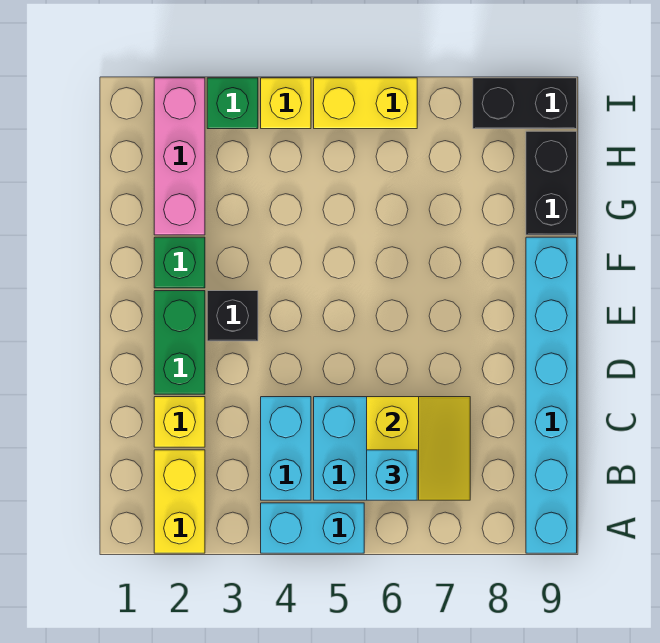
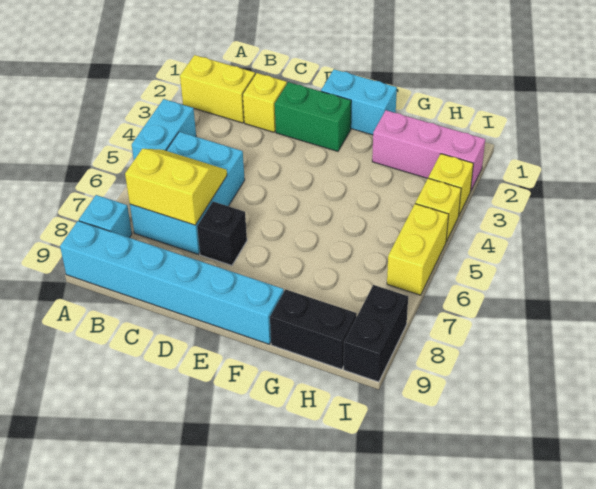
cyan brick B4:C4 level 1 -> cyan brick E1:F1 level 1
yellow slope B6:C7 level 2 top 6 -> yellow slope B6:C7 level 2 top 7
cyan brick B6 level 3 -> cyan brick A8 level 1
black brick E3 level 1 -> black brick D7 level 1
green brick F2 level 1 -> none
green brick I3 level 1 -> yellow brick I3 level 1

